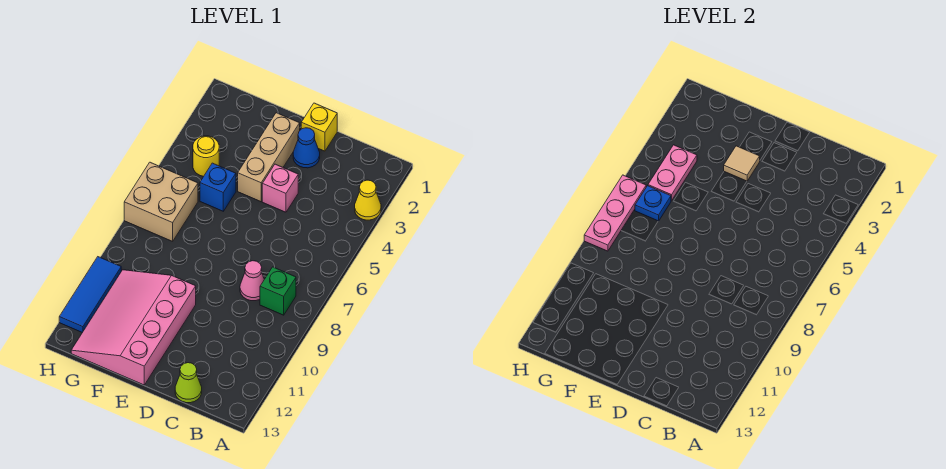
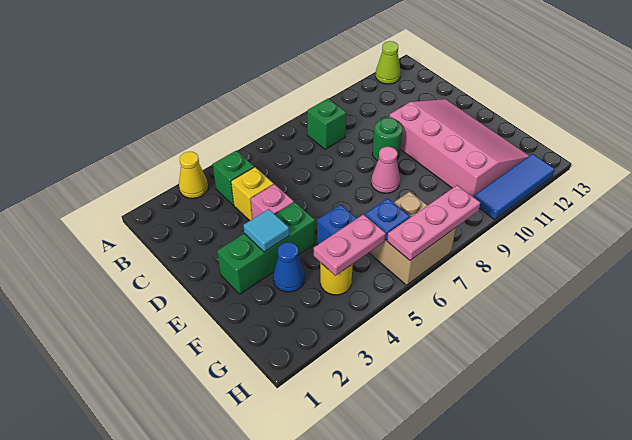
none -> green brick B4 level 1
pink cone C8 level 1 -> pink cone E8 level 1
lime cone C13 level 1 -> lime cone A12 level 1
yellow brick D1 level 1 -> yellow brick C4 level 1
blue cone D2 level 1 -> blue cone F3 level 1
none -> green round brick D9 level 1
tan brick E2:E4 level 1 -> green brick E2:E4 level 1
tan tile E3 level 2 -> cyan tile E3 level 2
pink slope E10:G13 level 1 top E -> pink slope D10:G12 level 1 top 10

